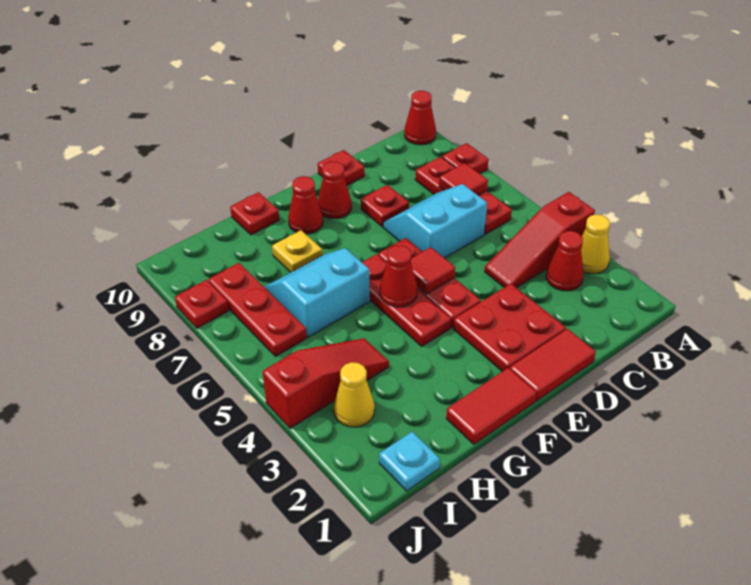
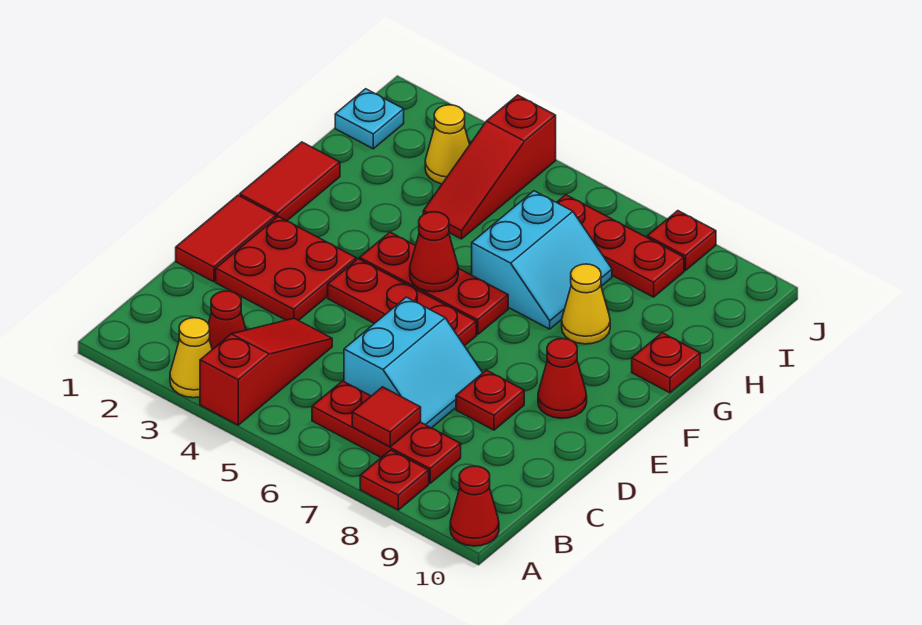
red plate D10 level 1 -> none
red tile E5 level 2 -> none
red cone F9 level 1 -> none
yellow plate G8 level 1 -> yellow cone G8 level 1

